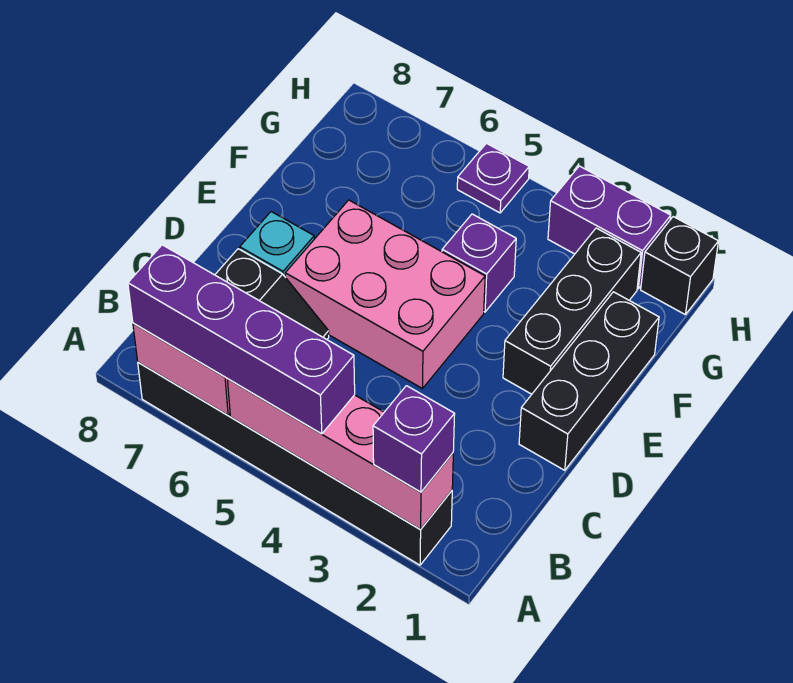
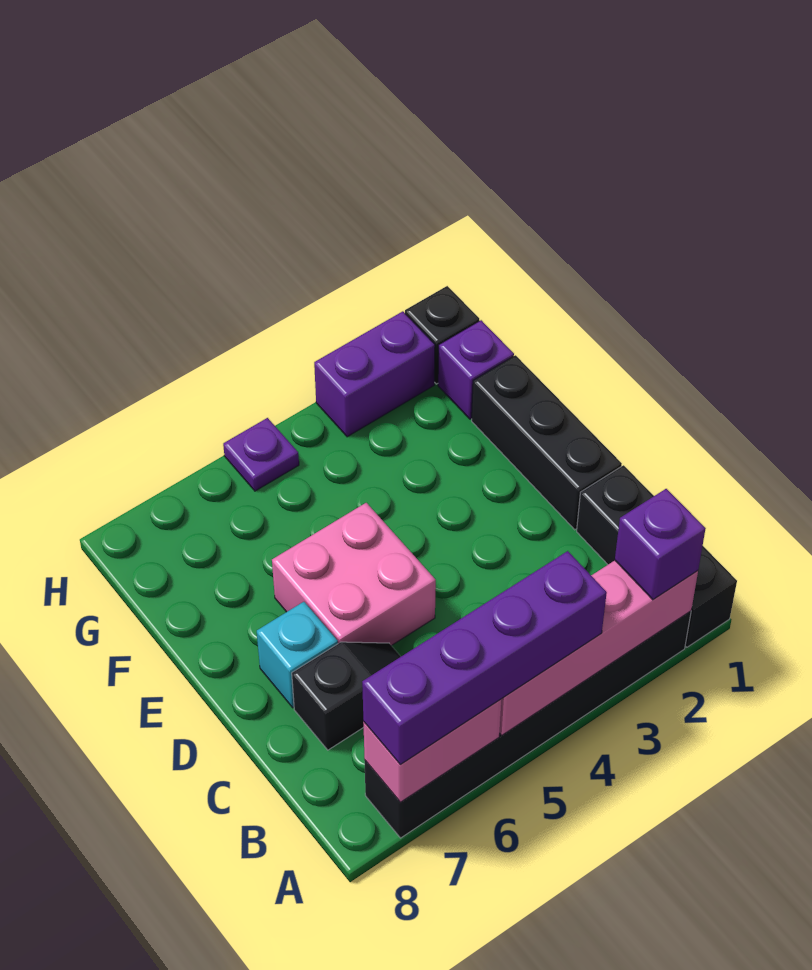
pink brick D4:E6 level 1 -> pink brick D5:E6 level 1
black brick E2:G2 level 1 -> black brick A1:C1 level 1
purple brick F4 level 1 -> purple brick G1 level 1

